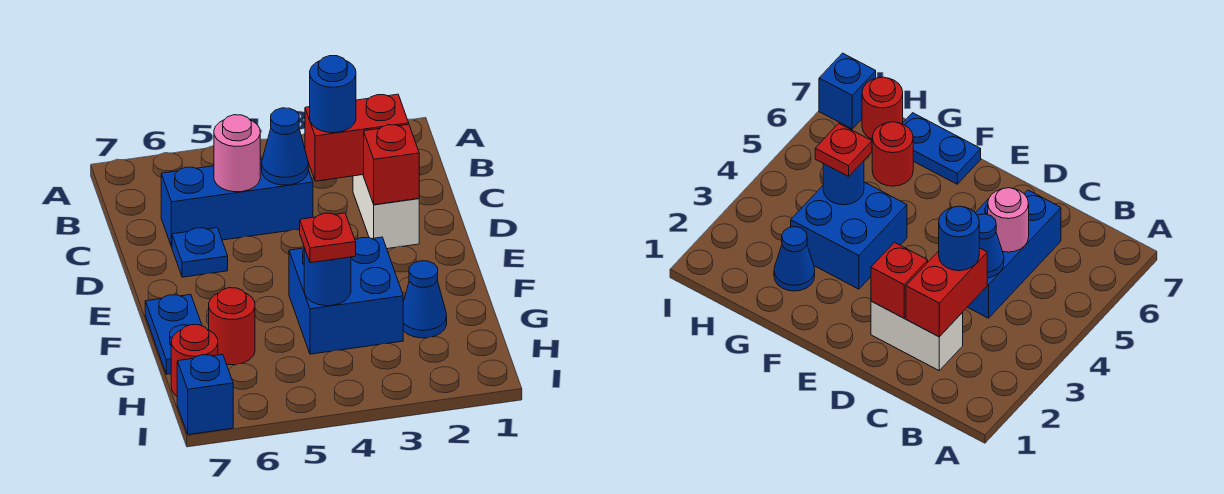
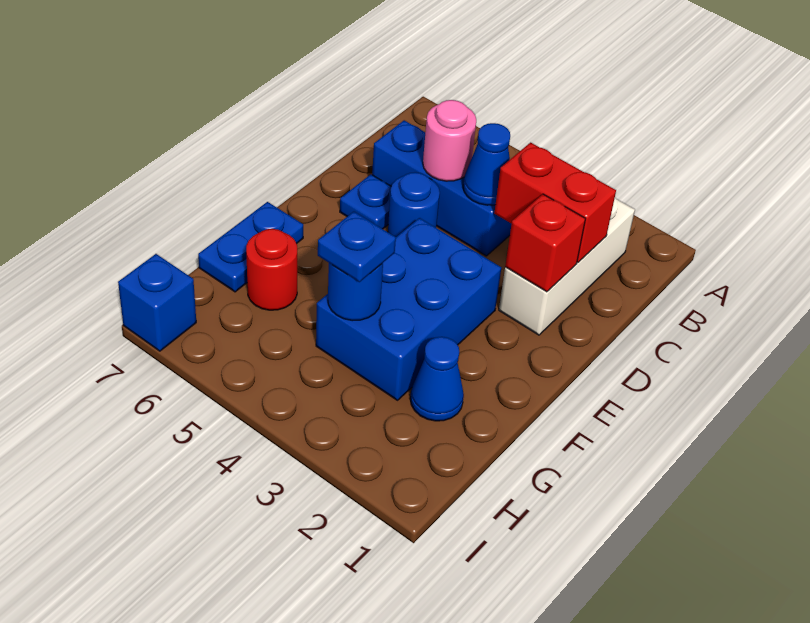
white brick C2:D2 level 1 -> white brick B2:D2 level 1
blue round brick C3 level 3 -> blue round brick D5 level 1
blue brick F3:G4 level 1 -> blue brick E3:G4 level 1
red plate G4 level 3 -> blue plate G4 level 3
red round brick H7 level 1 -> none

